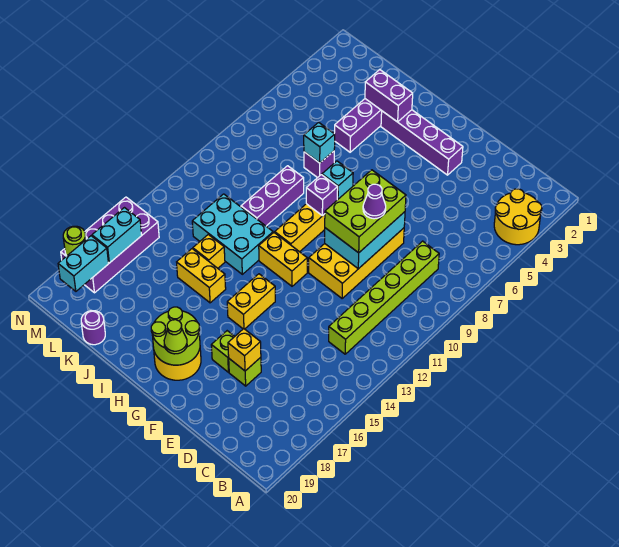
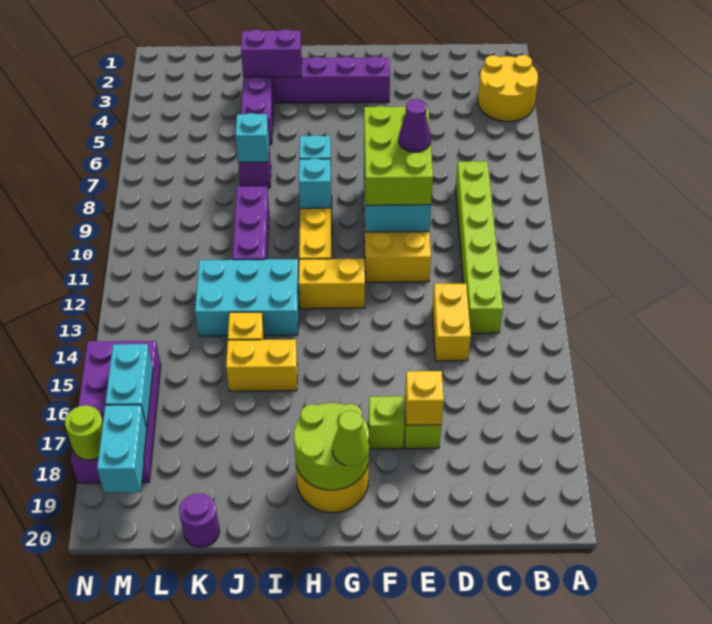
yellow brick G14:G15 level 1 -> yellow brick D13:D14 level 1
purple brick H9 level 2 -> cyan brick H9 level 2

